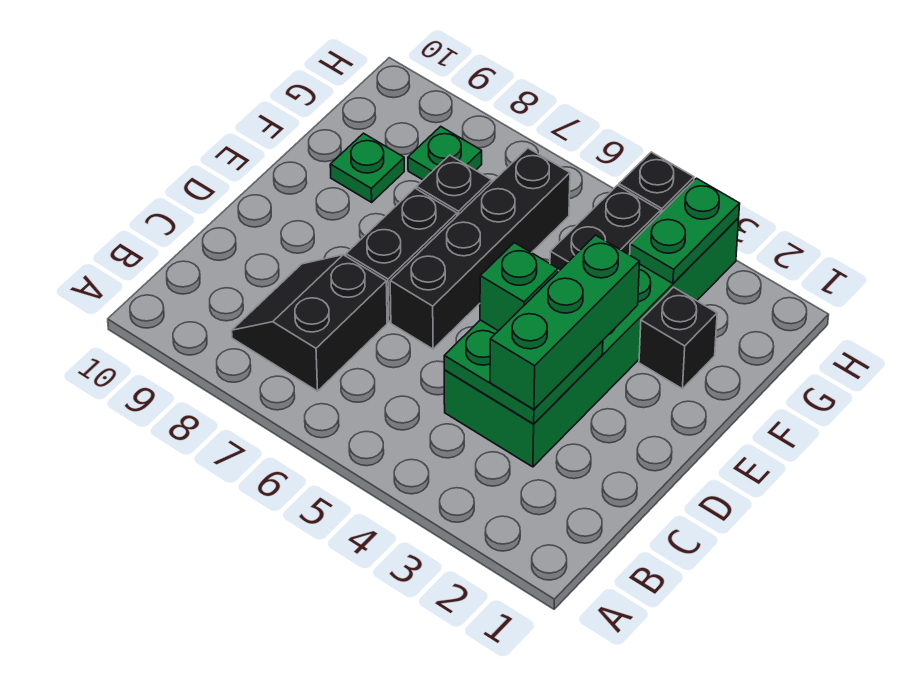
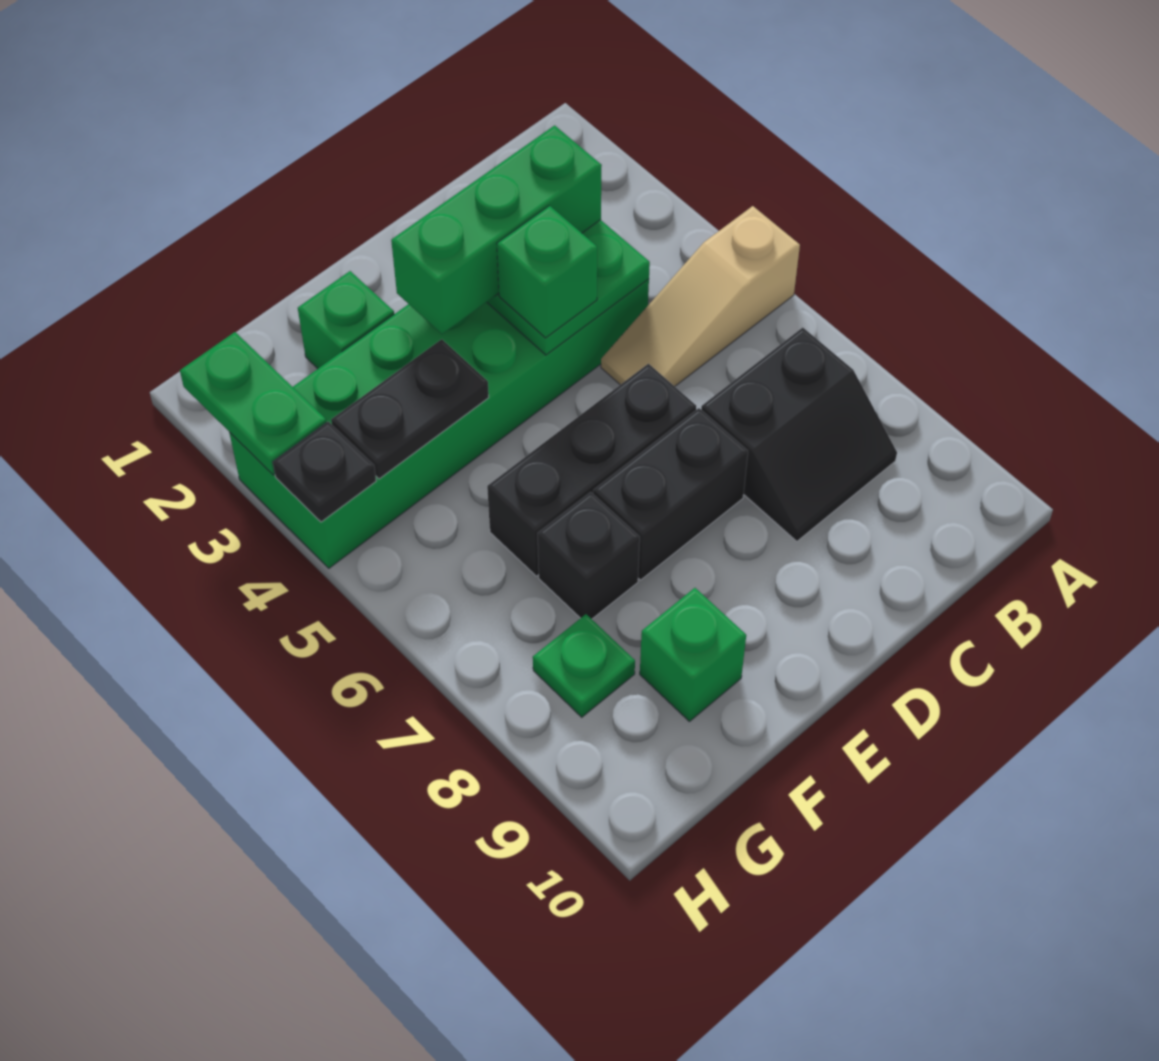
none -> tan slope A5:C5 level 1 top A
black brick D6:G6 level 1 -> black brick D6:F6 level 1
black brick F2 level 1 -> green brick F2 level 1
green plate F9 level 1 -> green brick F9 level 1
green plate G3:H3 level 2 -> green plate H2:H3 level 2

